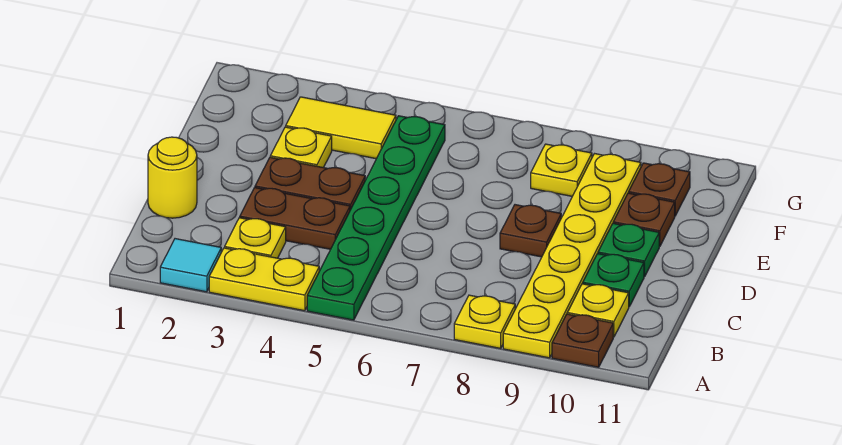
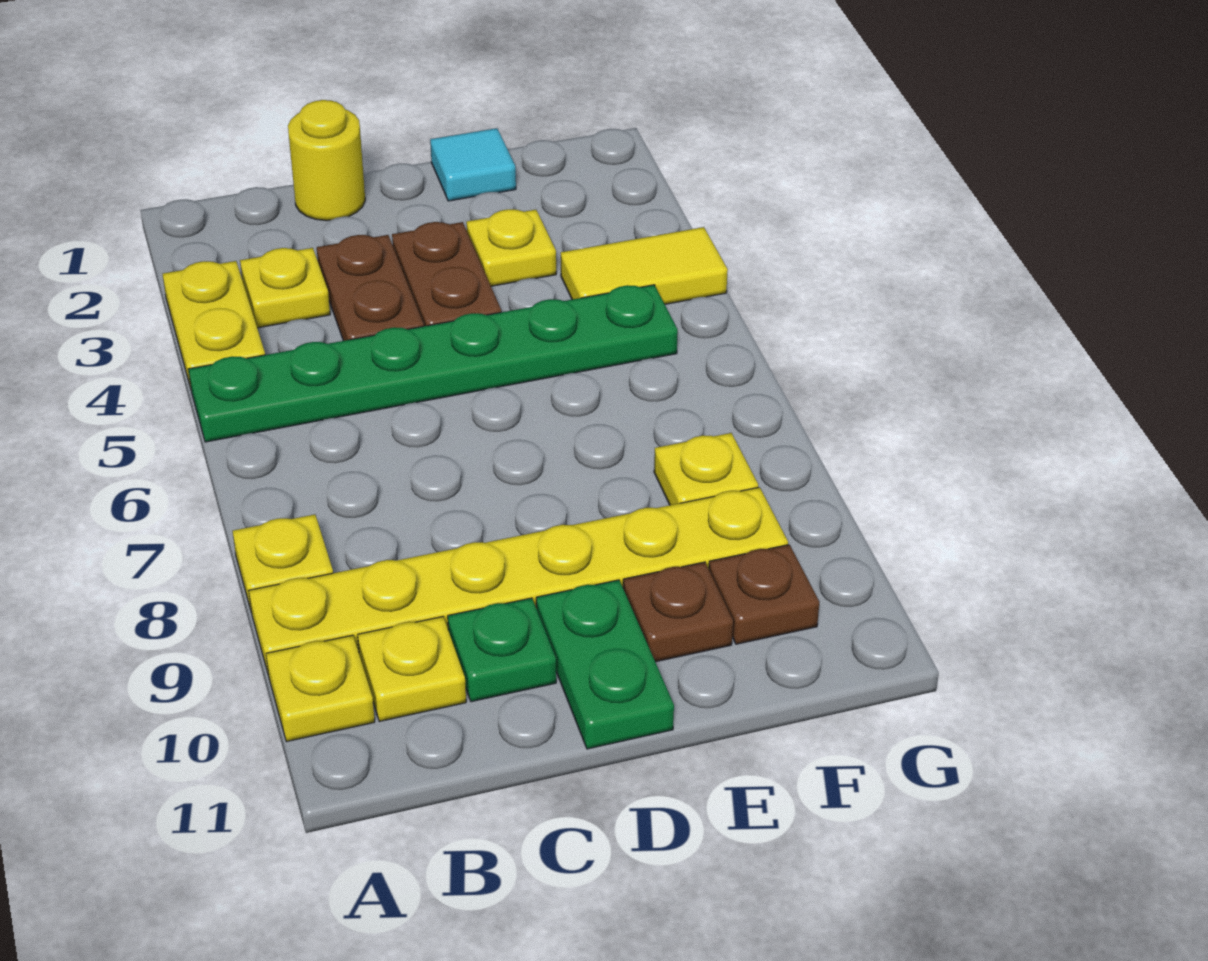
cyan tile A2 level 1 -> cyan tile E1 level 1
brown plate A10 level 1 -> yellow plate A10 level 1
brown plate D8 level 1 -> none
green plate D10 level 1 -> green plate D10:D11 level 1
yellow tile F3:F4 level 1 -> yellow tile F4:G4 level 1

